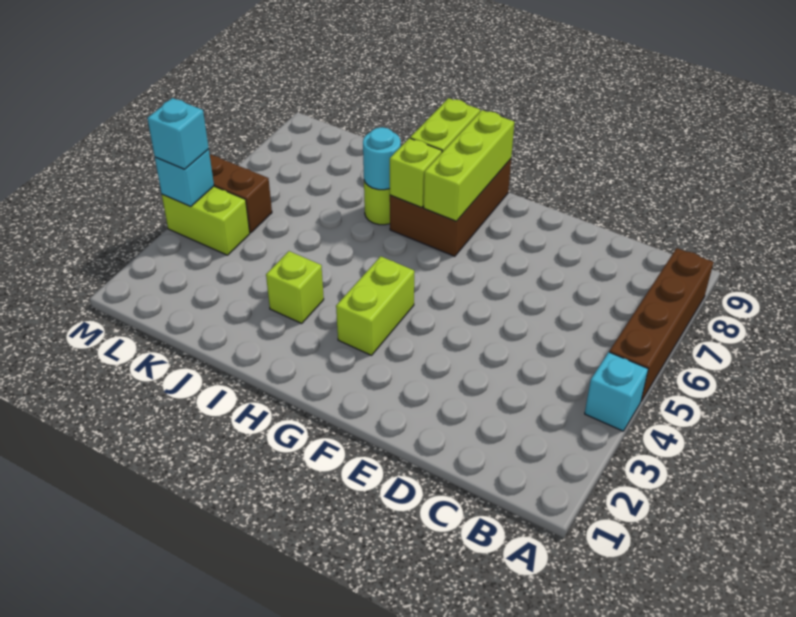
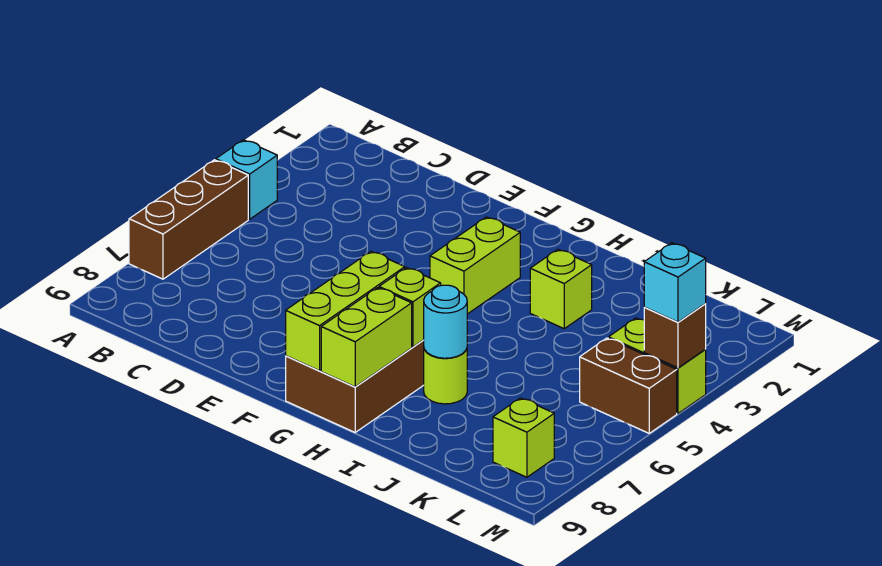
brown brick A5:A8 level 1 -> brown brick A5:A7 level 1
none -> lime brick L8 level 1
cyan brick M4 level 2 -> brown brick M4 level 2

